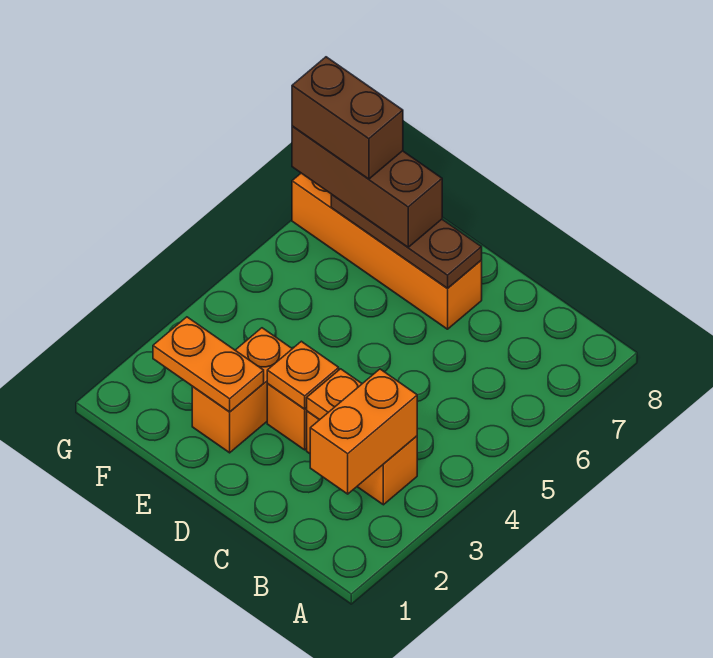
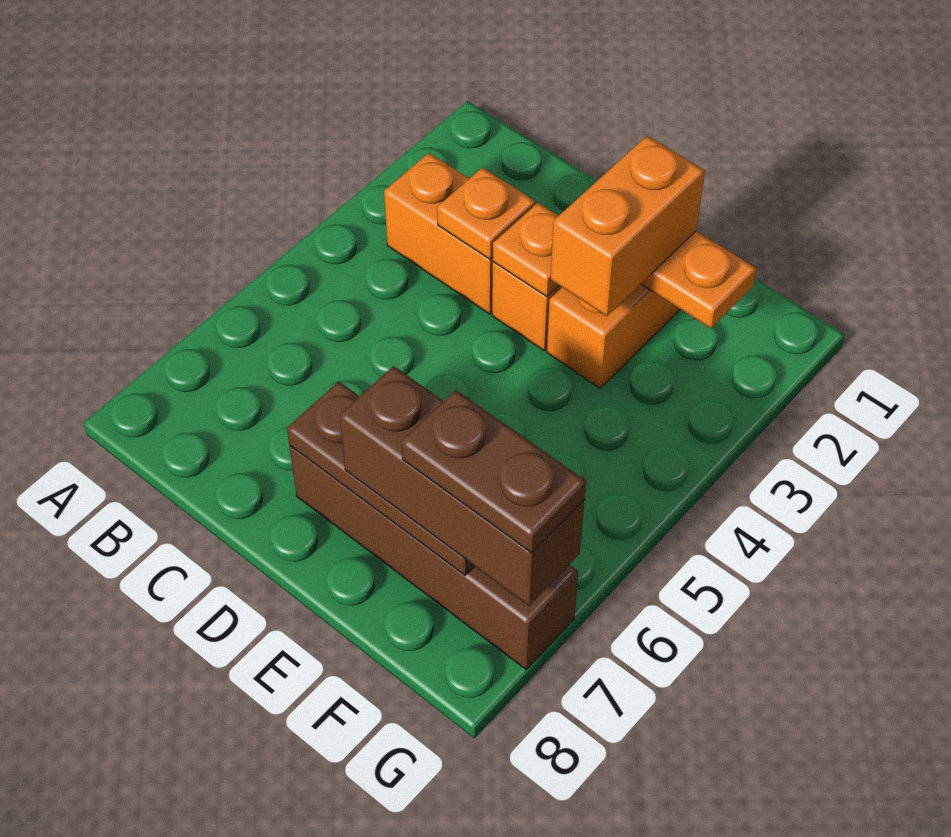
orange brick B2:B3 level 2 -> orange brick E2:E3 level 3
orange brick D7:G7 level 1 -> brown brick D7:G7 level 1
brown brick F7:G7 level 4 -> brown plate F7:G7 level 4

